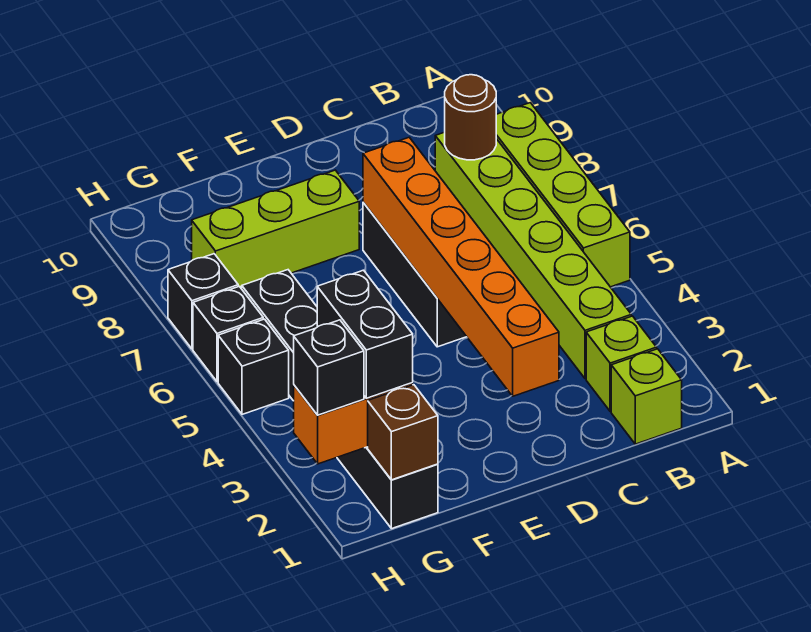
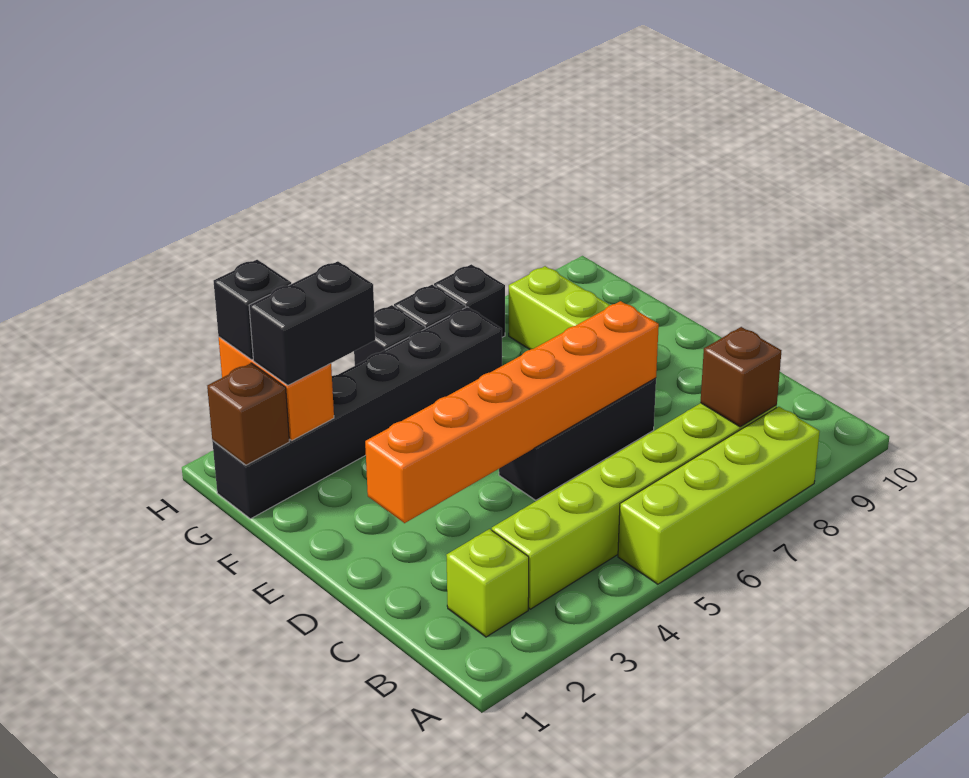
lime brick B1 level 1 -> none
brown round brick B8 level 2 -> brown brick B8 level 2

